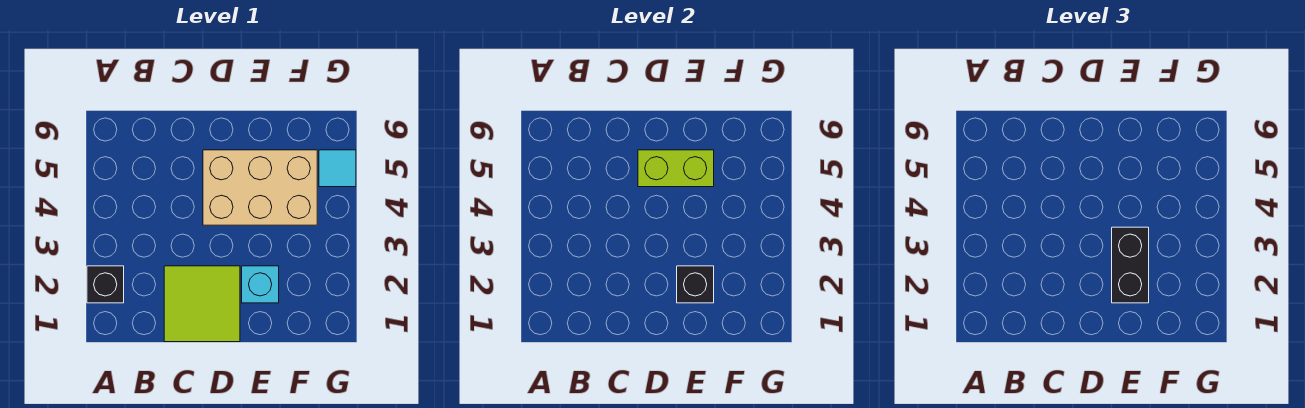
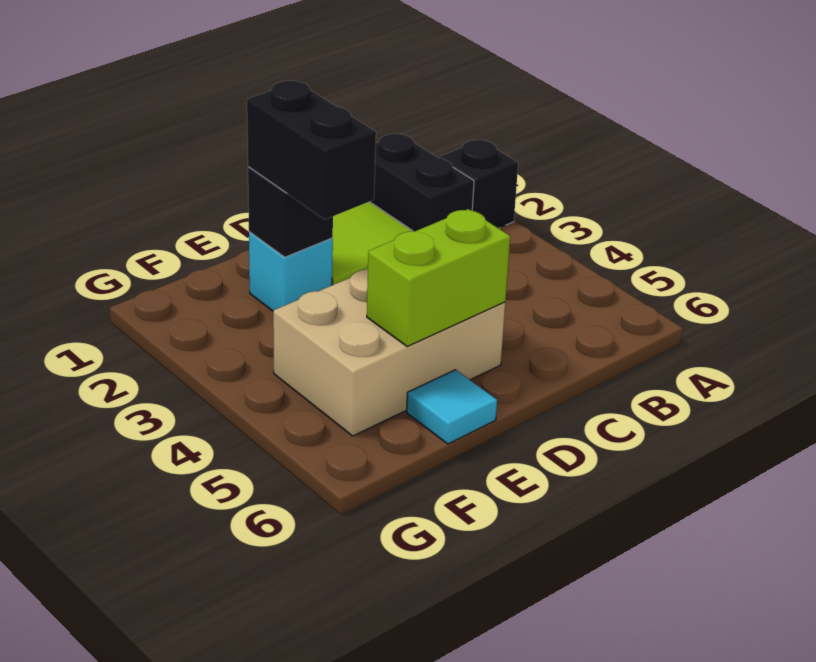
none -> black brick B1:B2 level 1
cyan tile G5 level 1 -> cyan tile E6 level 1

